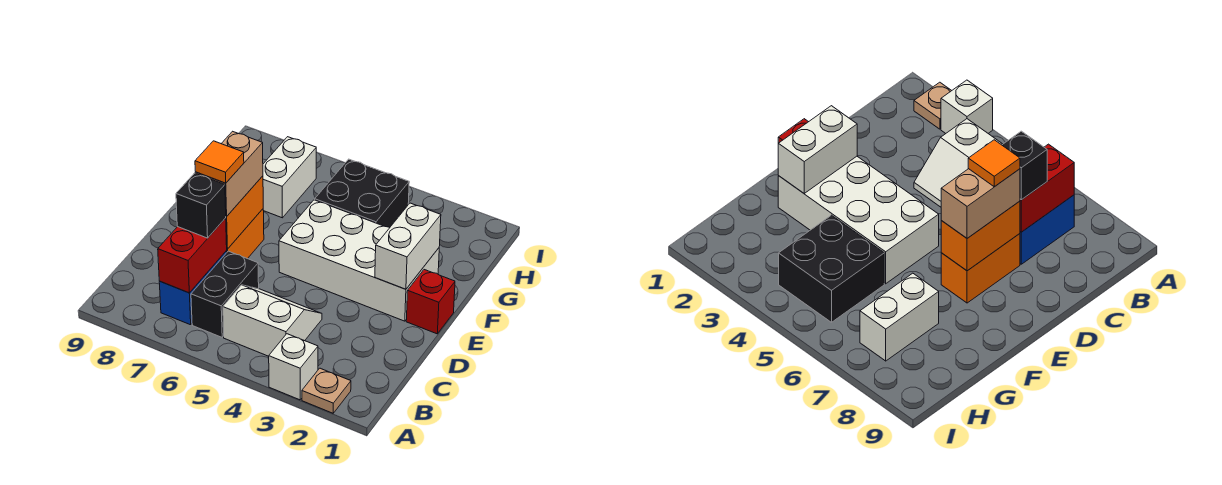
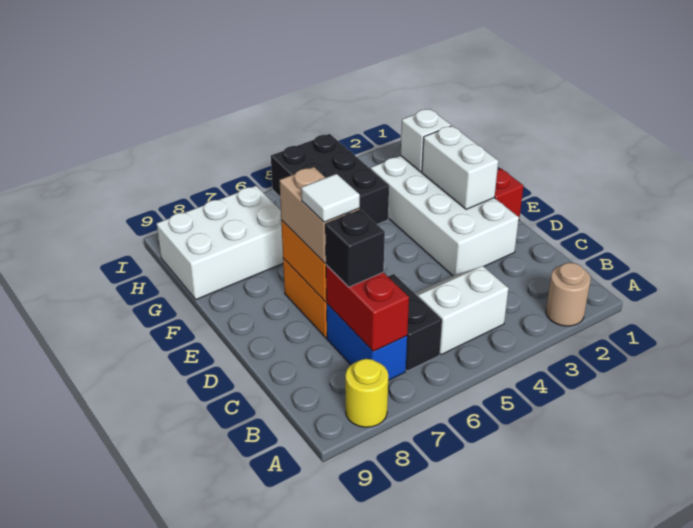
tan plate A2 level 1 -> tan round brick A2 level 1
white brick A3 level 1 -> white brick G2 level 2
none -> yellow round brick A8 level 1
orange tile D7 level 4 -> white tile D7 level 4
white brick E2:F5 level 1 -> white brick D2:G3 level 1
black brick G4:H5 level 1 -> black brick G4:I5 level 1
white brick G7:H7 level 1 -> white brick G7:H9 level 1

